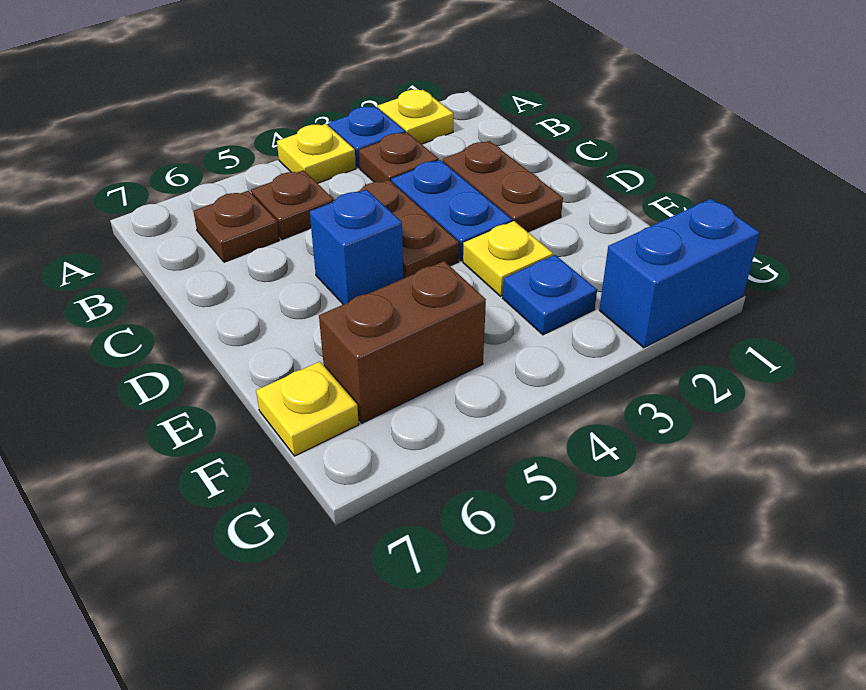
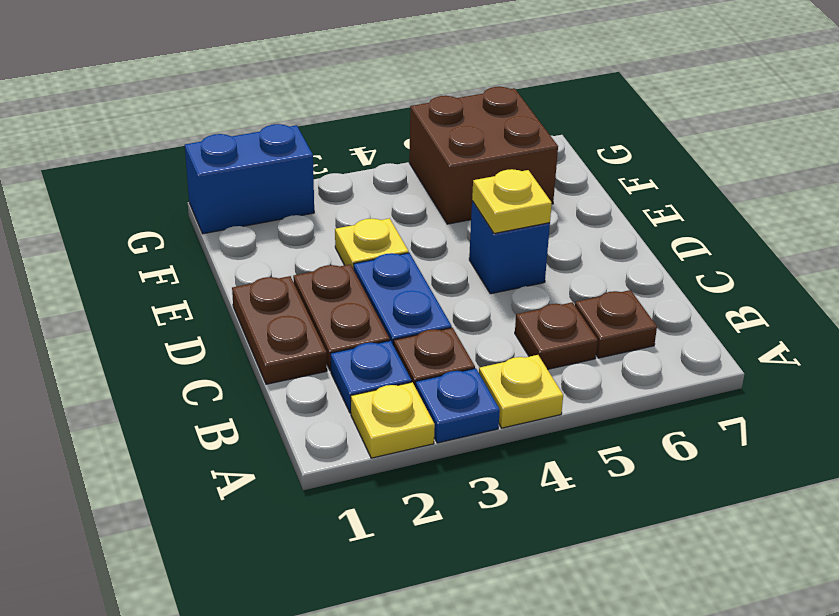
brown plate C4:D4 level 1 -> brown plate C1:D1 level 1
blue plate F3 level 1 -> blue plate B2 level 1
brown brick F5:F6 level 1 -> brown brick F5:G6 level 1
yellow plate F7 level 1 -> yellow plate D5 level 2

